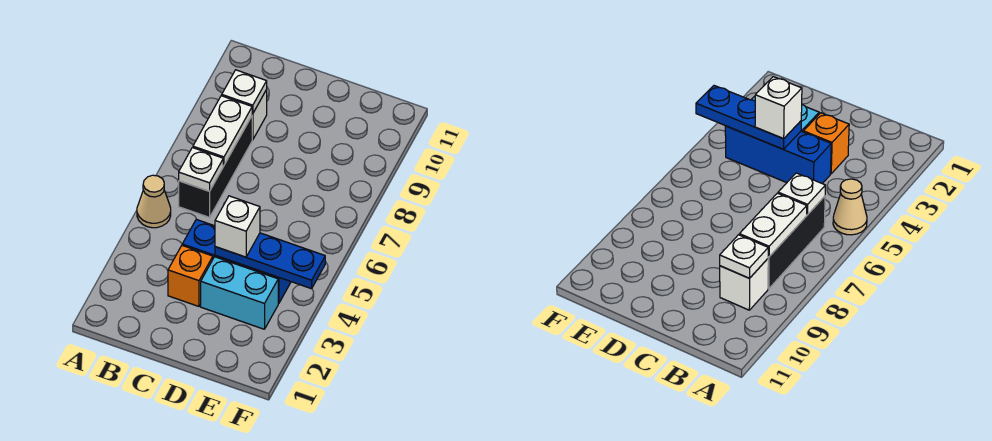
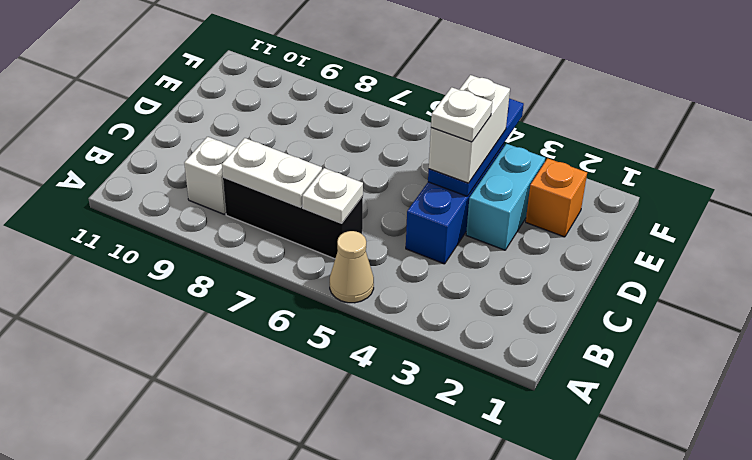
white plate B9 level 2 -> white plate D4 level 4
orange brick C3 level 1 -> orange brick E2 level 1
white brick D4 level 3 -> white brick D4:E4 level 3

